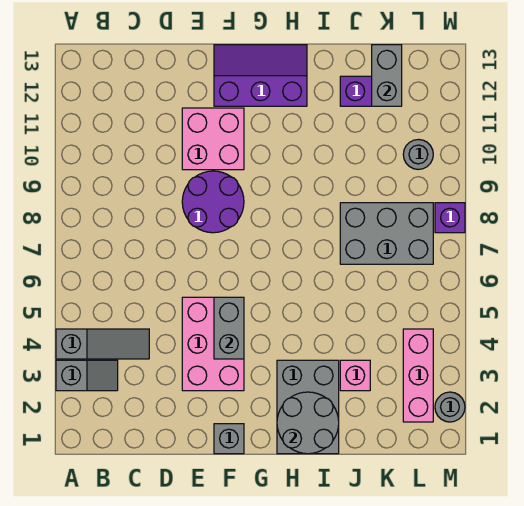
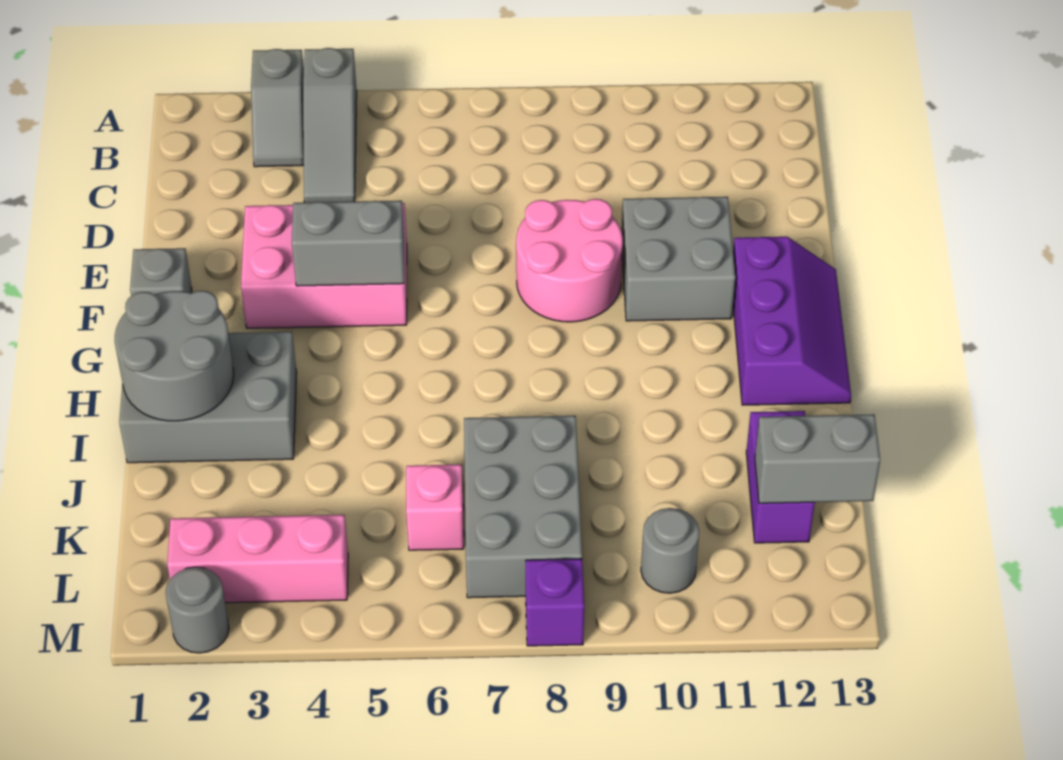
purple round brick E8:F9 level 1 -> pink round brick E8:F9 level 1
pink brick E10:F11 level 1 -> grey brick E10:F11 level 1
pink brick J3 level 1 -> pink brick K6 level 1

